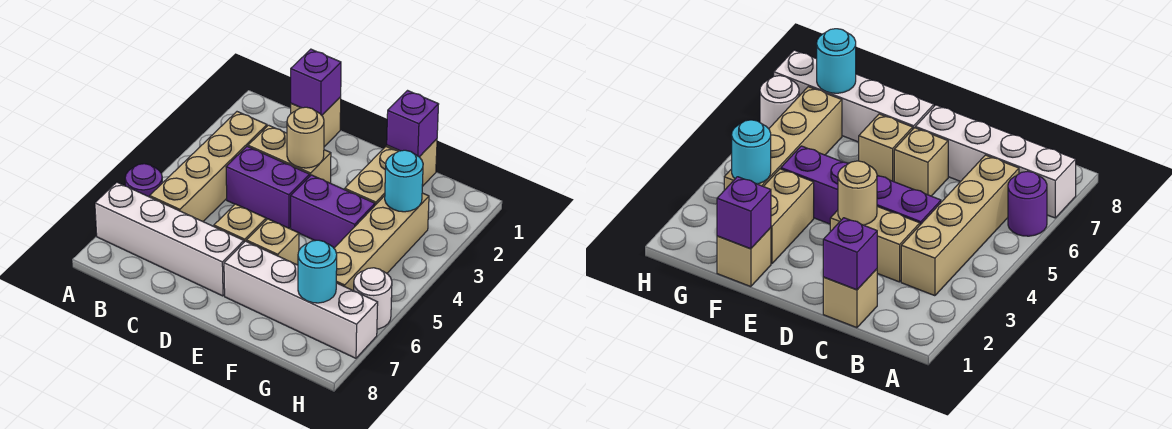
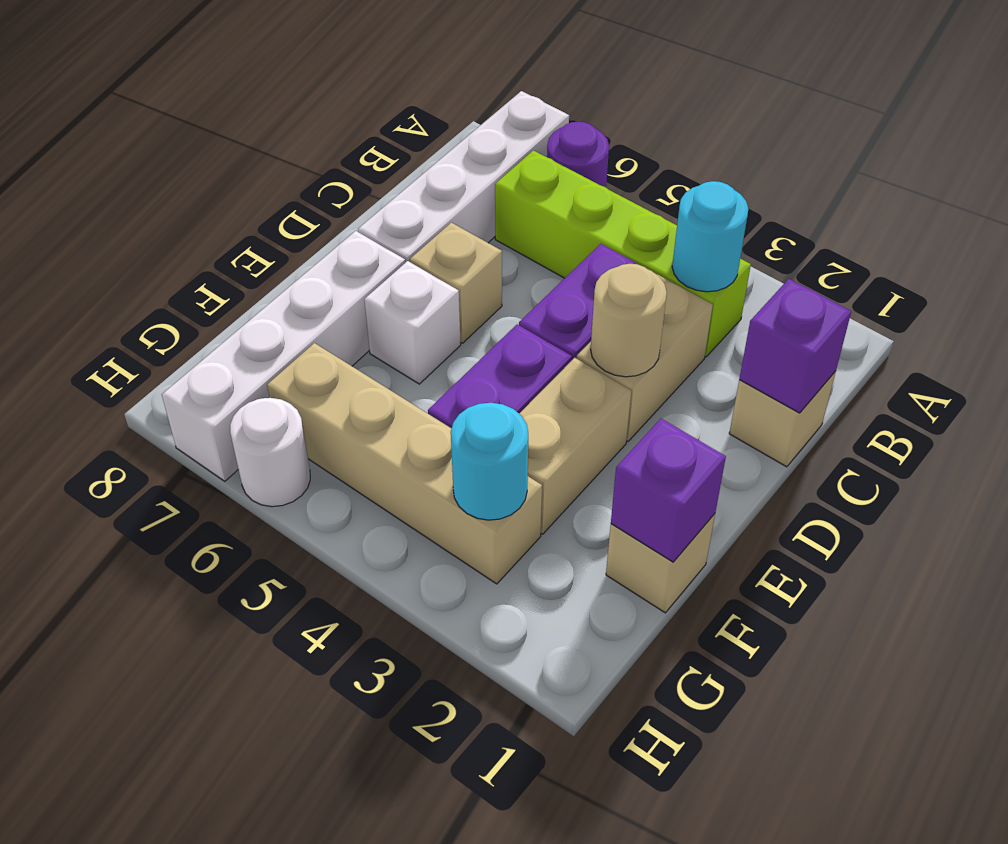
tan brick B3:B6 level 1 -> lime brick B3:B6 level 1
tan brick E6 level 1 -> white brick E6 level 1
tan brick F2:F3 level 1 -> tan brick E3:F3 level 1
cyan round brick G7 level 2 -> cyan round brick B3 level 2

